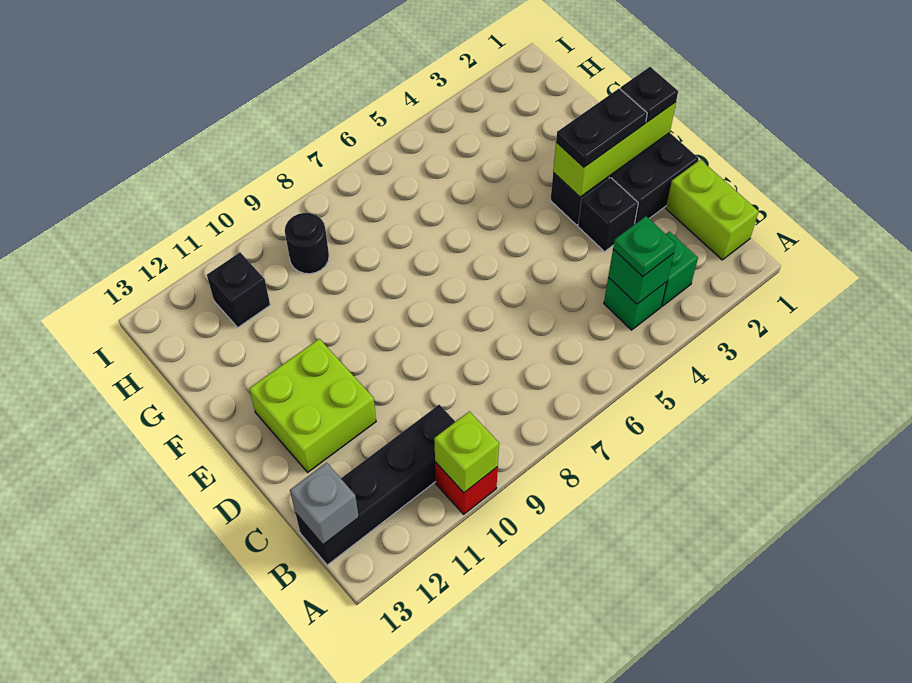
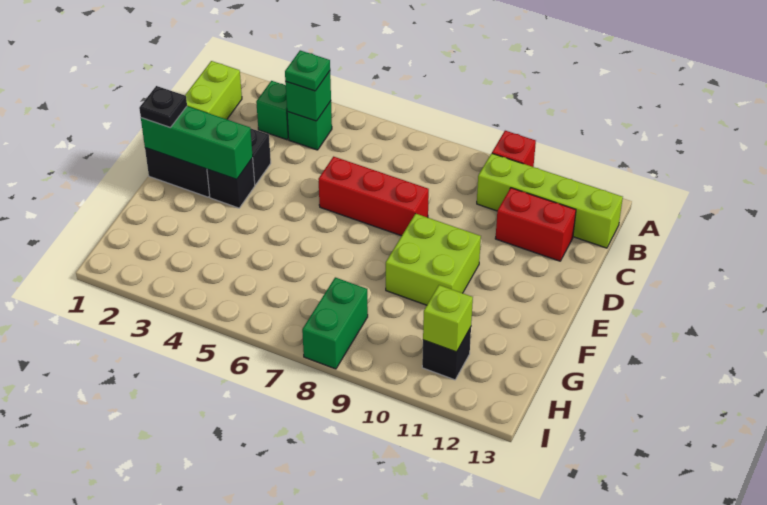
lime brick A10 level 2 -> lime brick H11 level 2
black brick B10:B13 level 1 -> lime brick B10:B13 level 1
grey brick B13 level 2 -> none
none -> red brick C11:C12 level 1
none -> red brick D6:D8 level 1
lime brick D11:E12 level 1 -> lime brick E9:F10 level 1
lime brick E1:E3 level 2 -> green brick E1:E3 level 2
black plate E2:E3 level 3 -> none
none -> green brick H8:I8 level 1
black round brick H9 level 1 -> none

